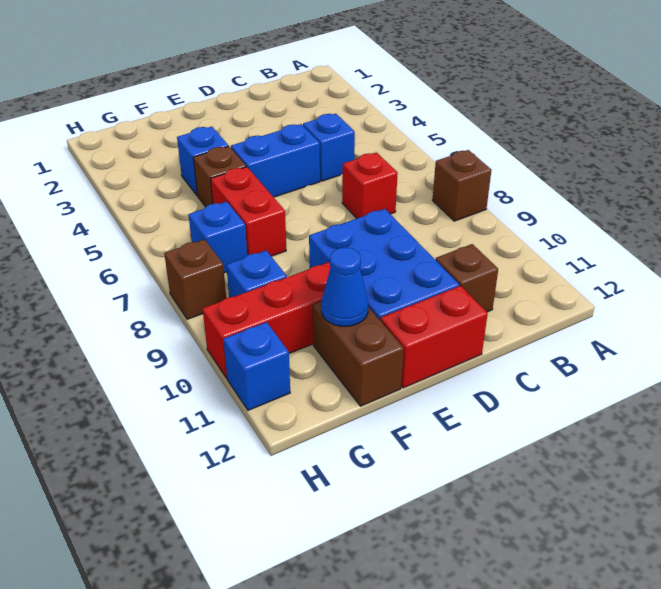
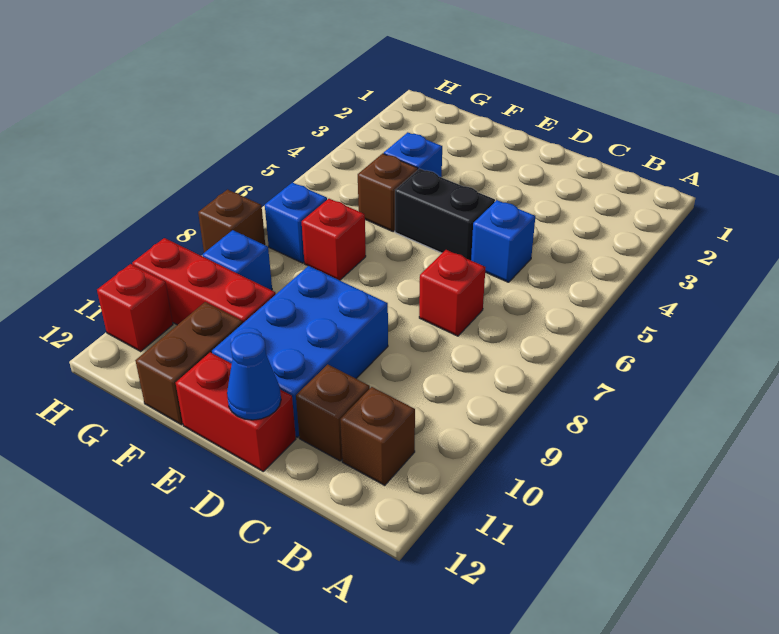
brown brick A8 level 1 -> brown brick B11 level 1
blue brick D5:E5 level 1 -> black brick D5:E5 level 1
red brick F6:F7 level 1 -> red brick F7 level 1
blue cone F11 level 2 -> blue cone D12 level 2
blue brick H11 level 1 -> red brick H11 level 1

